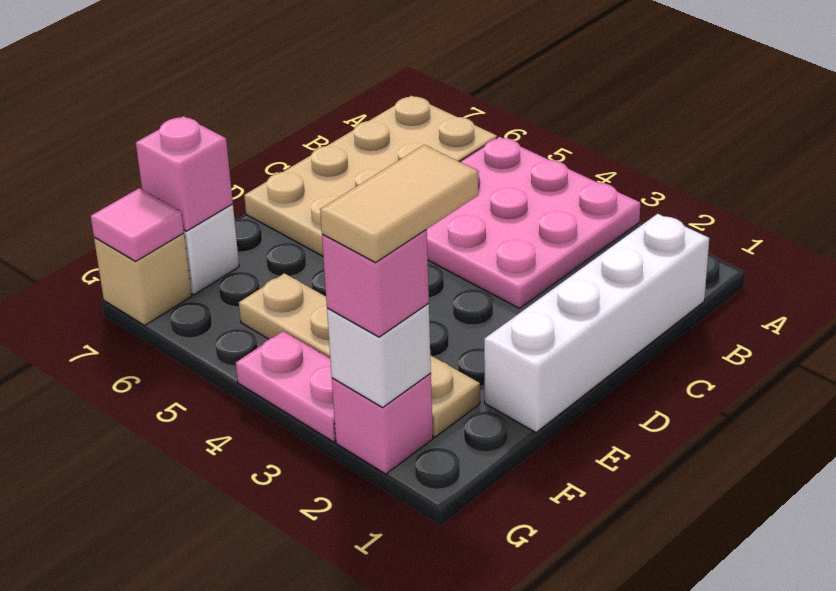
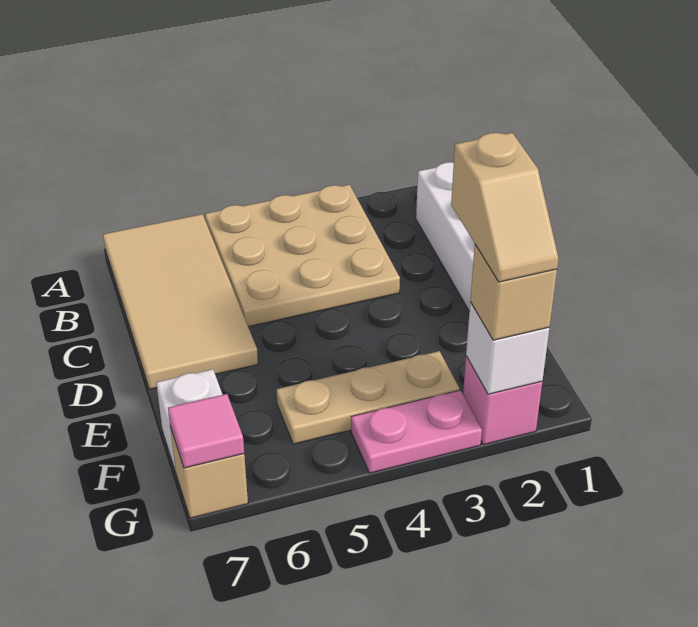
pink plate A3:C5 level 1 -> tan plate A3:C5 level 1
tan plate A6:D7 level 1 -> tan tile A6:D7 level 1
tan plate F2:F5 level 1 -> tan plate F3:F5 level 1
tan tile F2:G2 level 4 -> tan slope F2:G2 level 4 top F
pink brick F7 level 2 -> none
pink brick G2 level 3 -> tan brick G2 level 3

